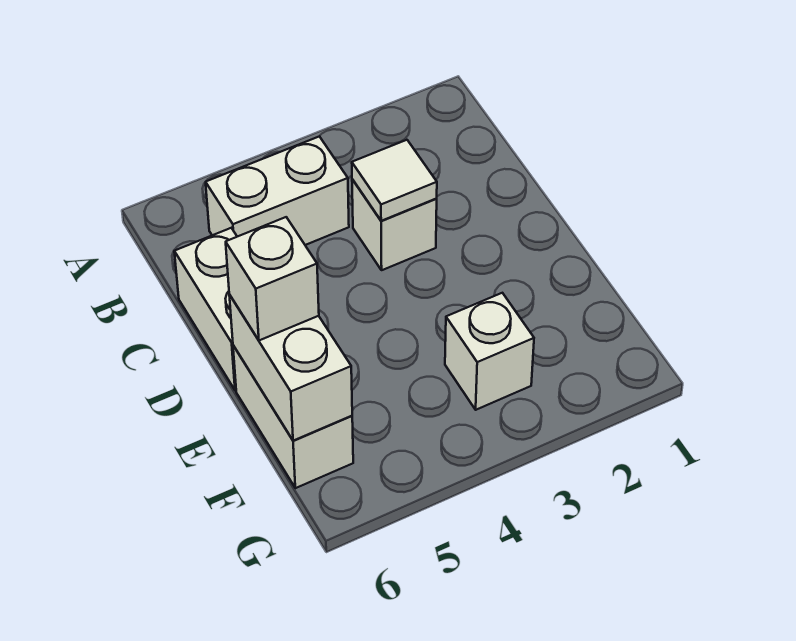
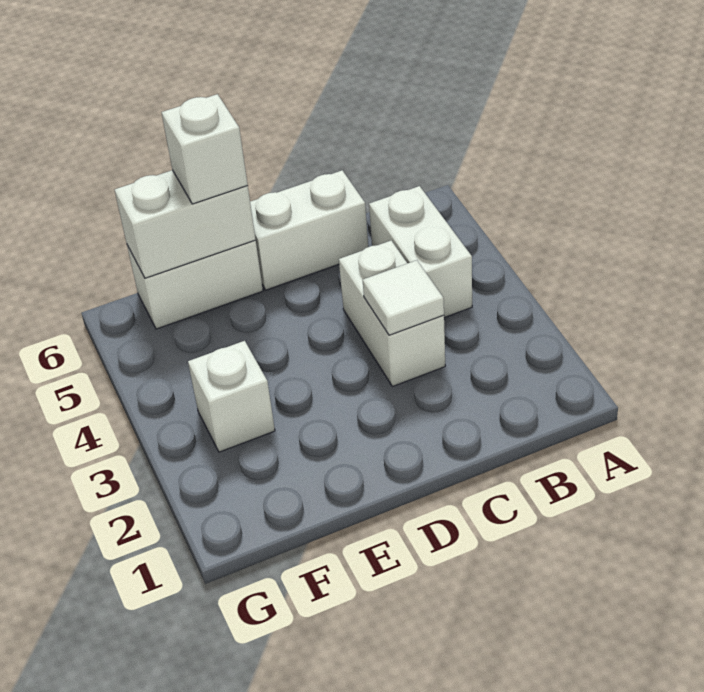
white brick C3 level 1 -> white brick C3:C4 level 1

